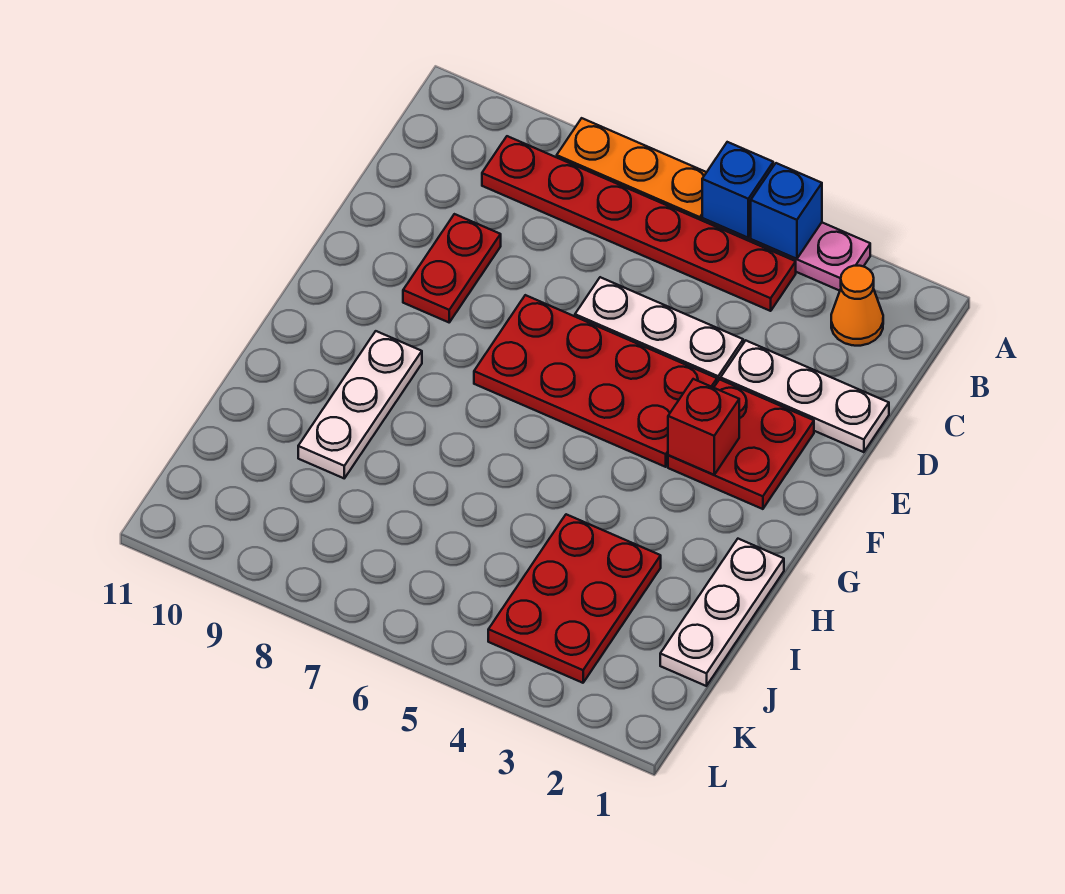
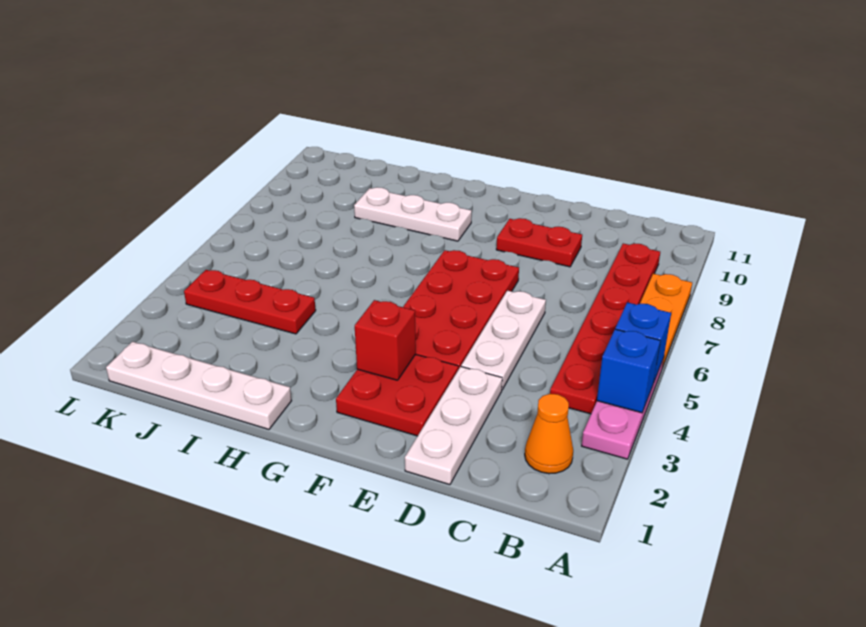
white plate H1:J1 level 1 -> white plate H1:K1 level 1
red plate I3:K4 level 1 -> red plate I4:K4 level 1

